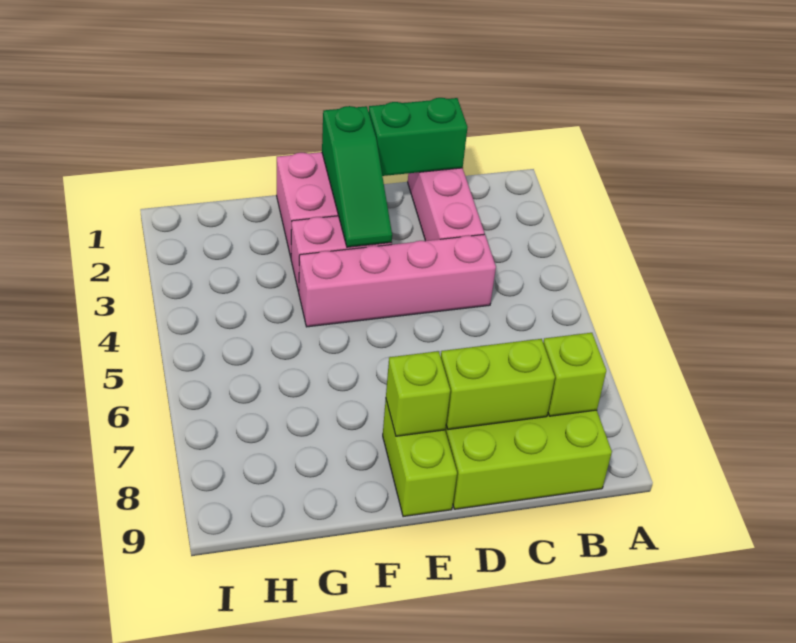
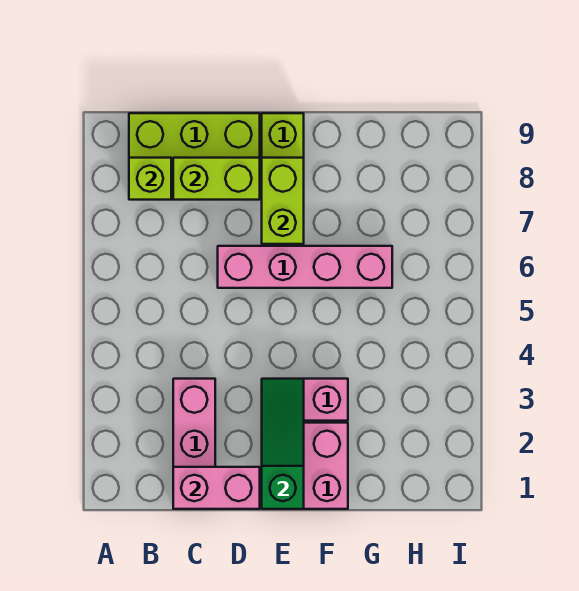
green brick C1:D1 level 2 -> pink brick C1:D1 level 2
pink brick C4:F4 level 1 -> pink brick D6:G6 level 1
lime brick E8 level 2 -> lime brick E7:E8 level 2

